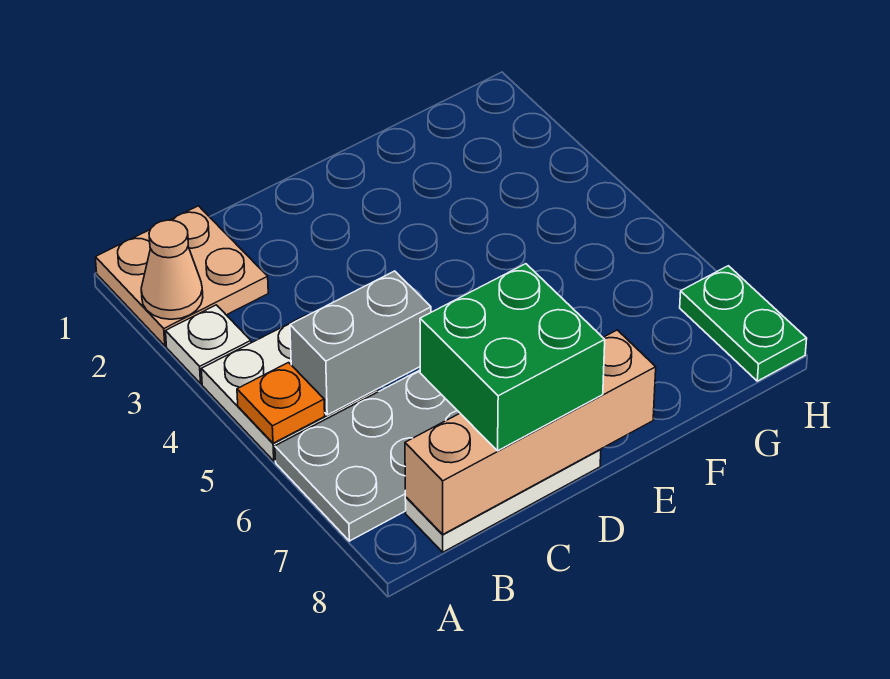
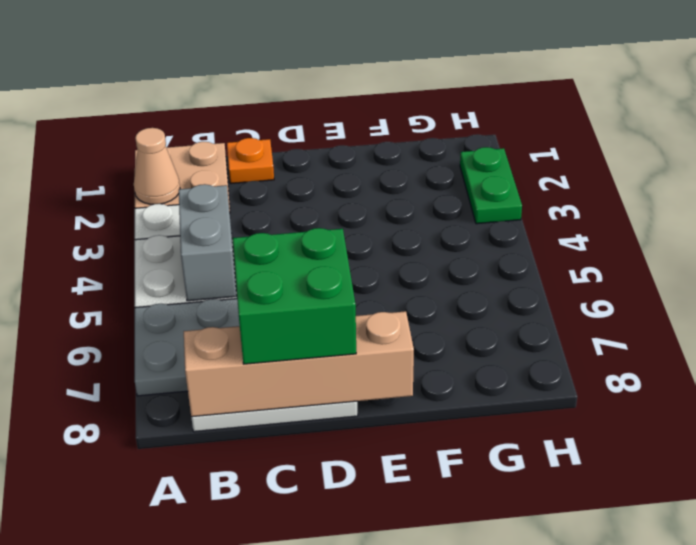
orange plate A5 level 2 -> orange plate C1 level 1
grey brick B5:C5 level 2 -> grey brick B4:B5 level 2
green plate H7:H8 level 1 -> green plate H2:H3 level 1

